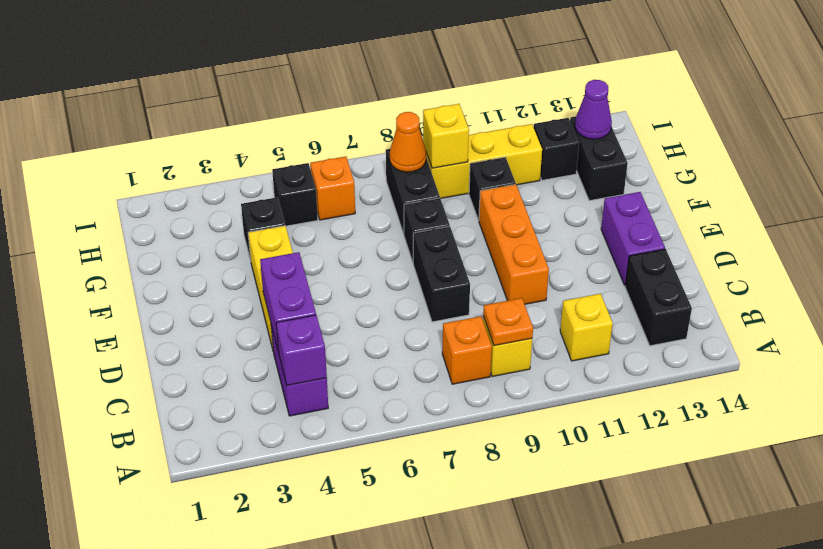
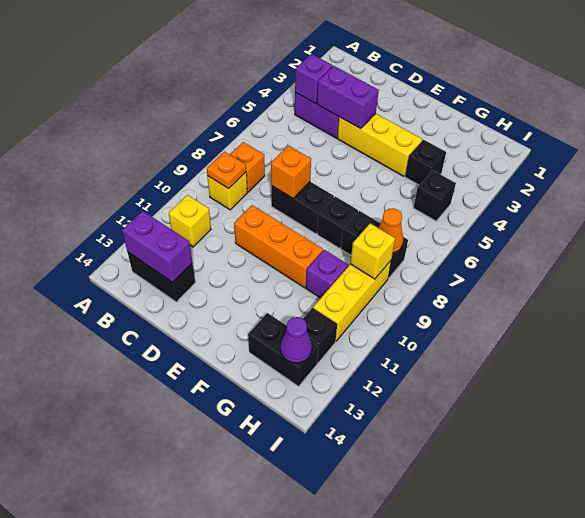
purple brick D13:E13 level 1 -> purple brick B13:C13 level 2
black brick G10 level 1 -> purple brick G10 level 1
orange brick H6 level 1 -> orange brick D8 level 2

